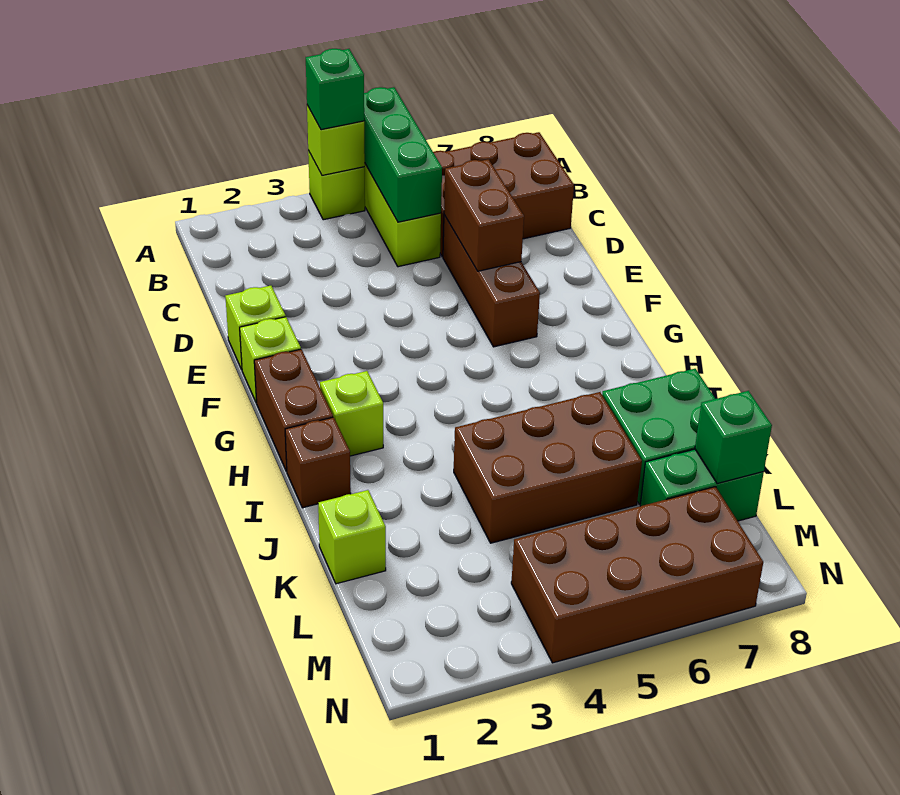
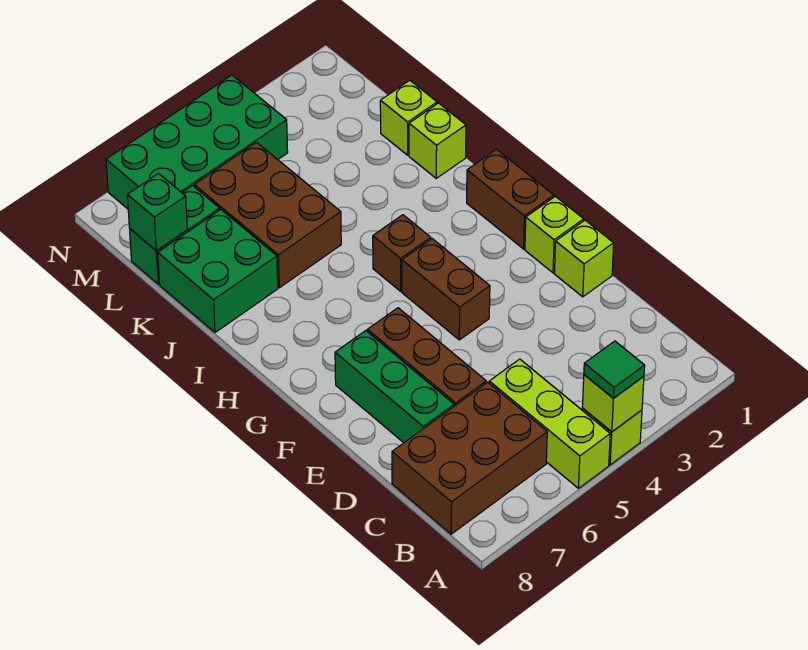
green brick A4 level 3 -> green tile A4 level 3
green brick A5:C5 level 2 -> green brick D7:F7 level 1
brown brick D6:E6 level 2 -> brown brick F4:G4 level 1
lime brick H2 level 1 -> lime brick J1 level 1
brown brick I1 level 1 -> brown brick H4 level 1
brown brick J4:K6 level 1 -> brown brick J5:L6 level 1
brown brick M4:N7 level 1 -> green brick M4:N7 level 1

